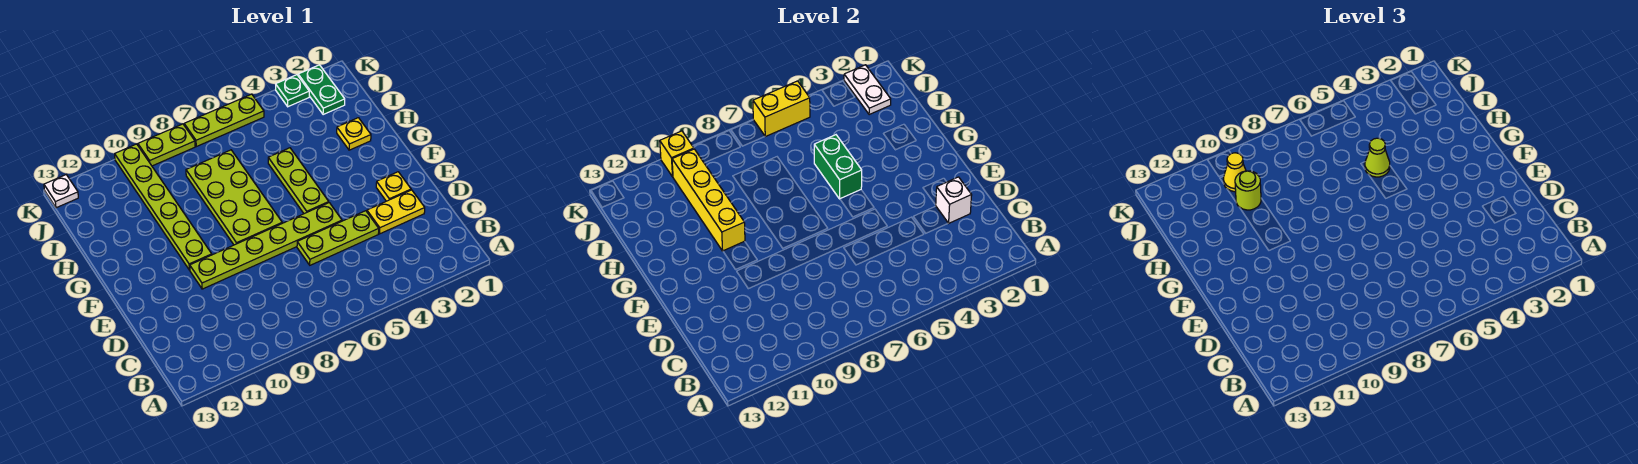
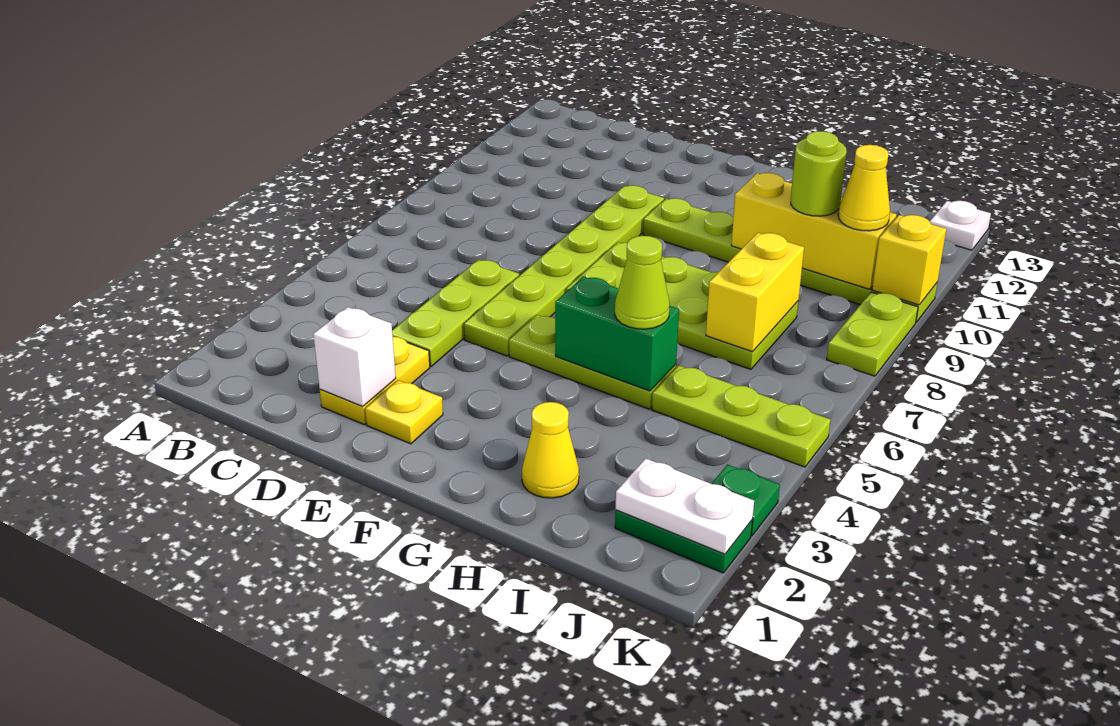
yellow brick G10:J10 level 2 -> yellow brick H10:J10 level 2
yellow plate H2 level 1 -> yellow cone H2 level 1
lime plate K5:K7 level 1 -> lime plate I5:K5 level 1
yellow brick K5:K6 level 2 -> yellow brick I7:I8 level 2

